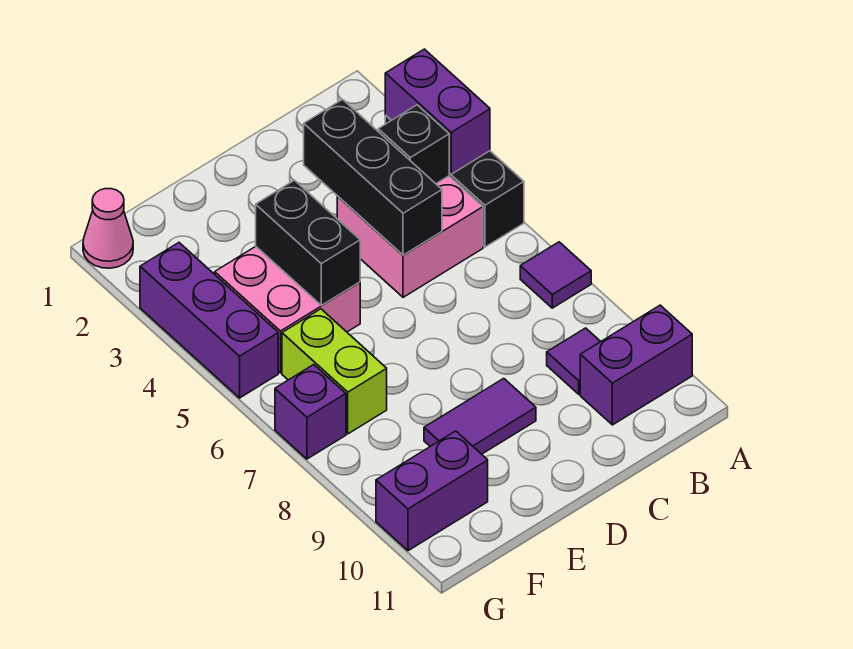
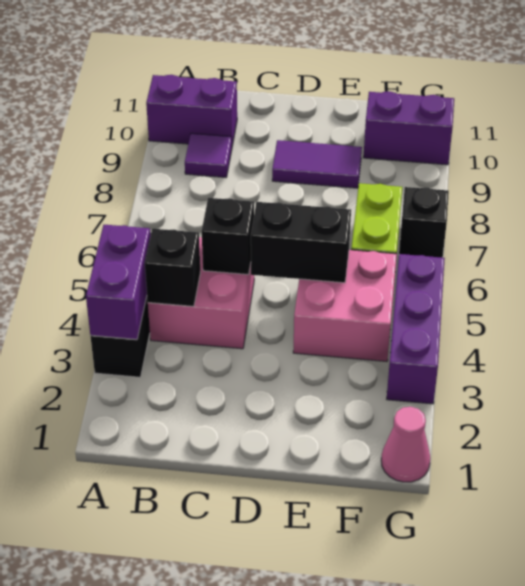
purple tile A7 level 1 -> none
black brick C3:C5 level 2 -> black brick C5 level 2
black brick E4:E5 level 2 -> black brick D5:E5 level 2
purple brick G7 level 1 -> black brick G7 level 1

